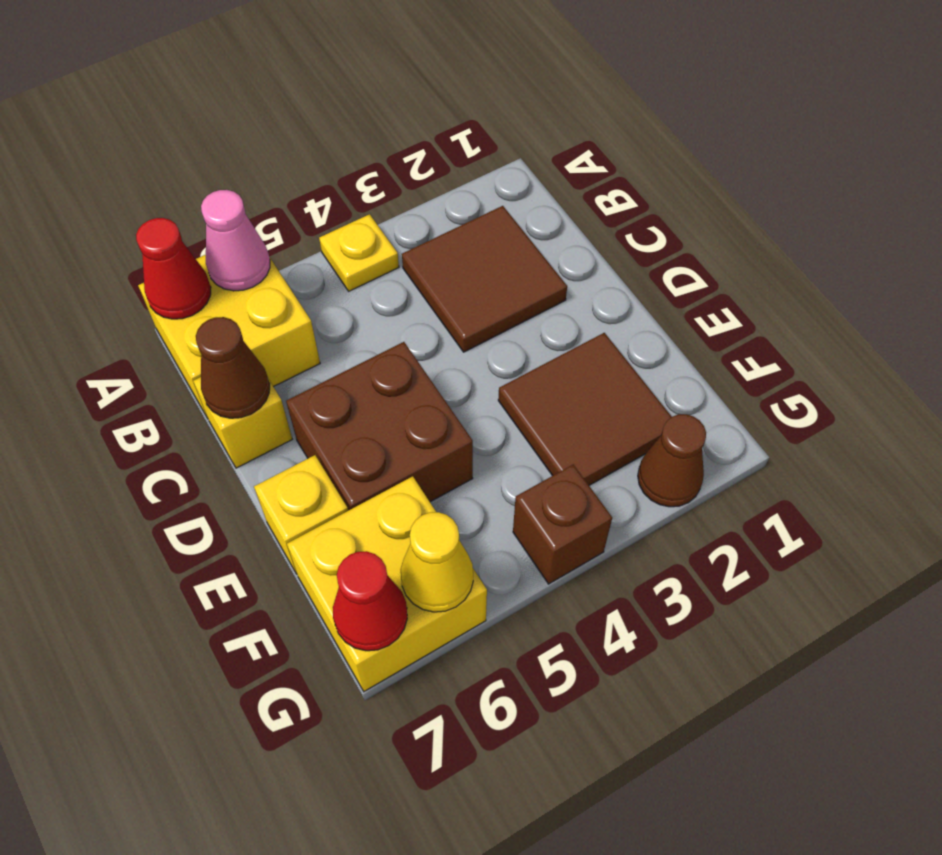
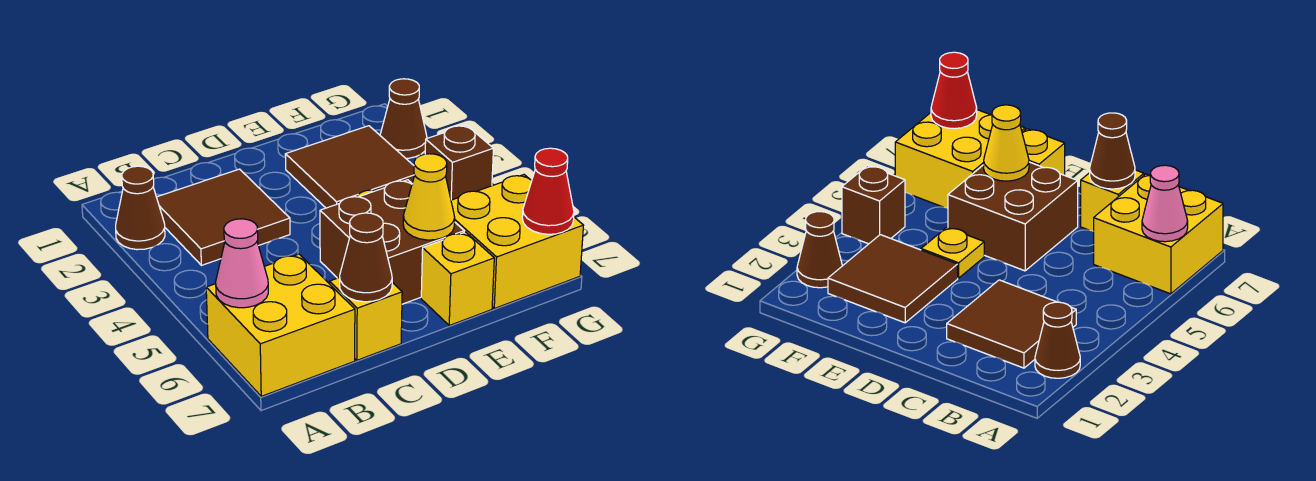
none -> brown cone A2 level 1
yellow plate A4 level 1 -> yellow plate E4 level 1
red cone A7 level 2 -> none
yellow cone G6 level 2 -> yellow cone E6 level 2

